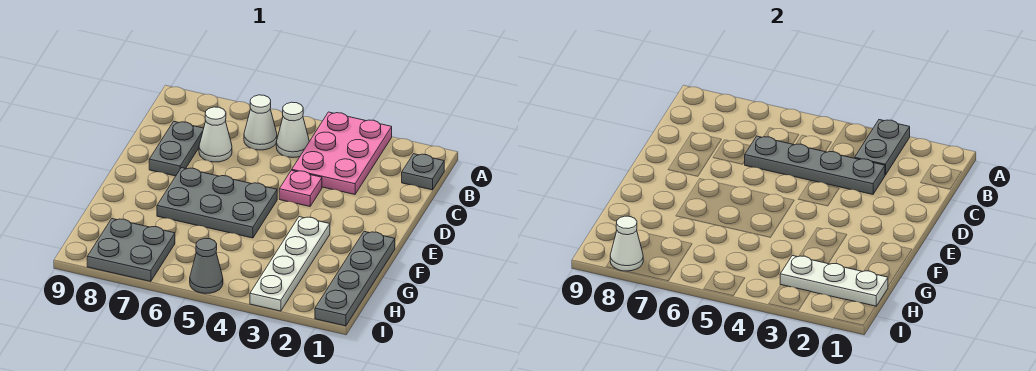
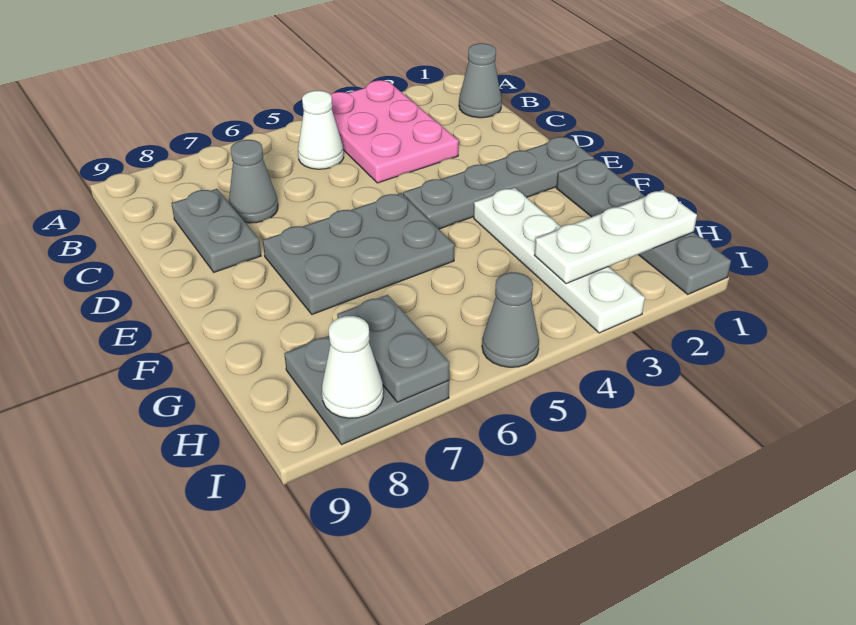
grey plate A3:B3 level 2 -> grey plate H7:I7 level 2
grey plate B1 level 1 -> grey cone B1 level 1
white cone B6 level 1 -> none
grey plate C3:C6 level 2 -> grey plate E1:E4 level 1
white cone C7 level 1 -> grey cone C7 level 1
pink plate D4 level 1 -> none

